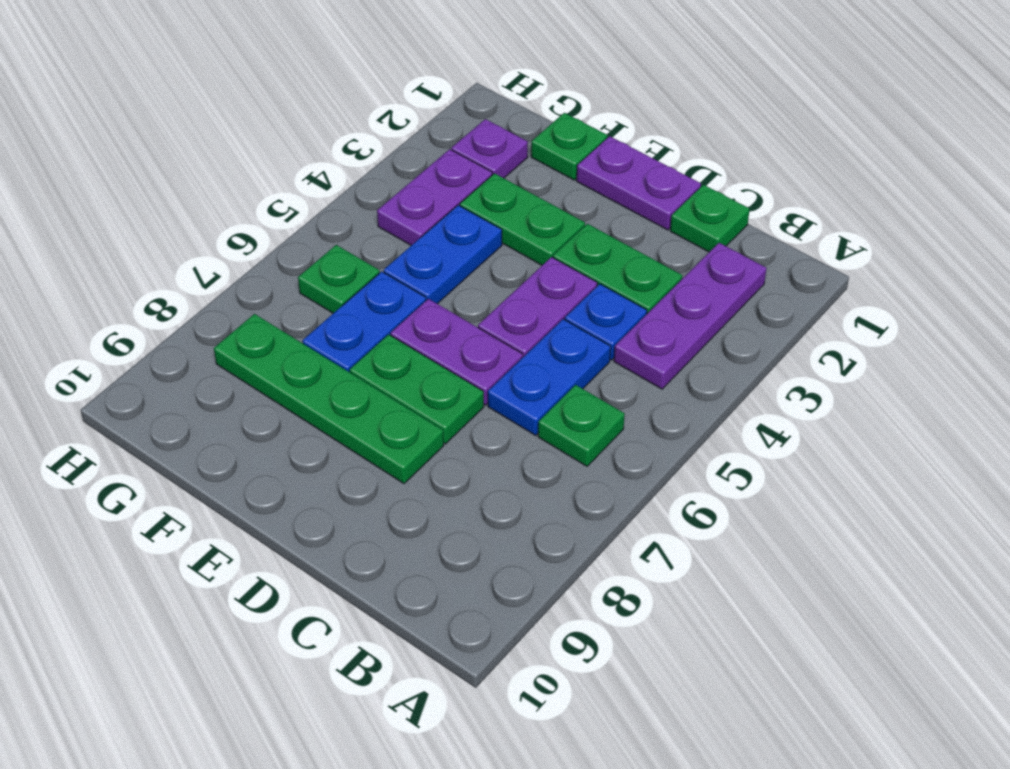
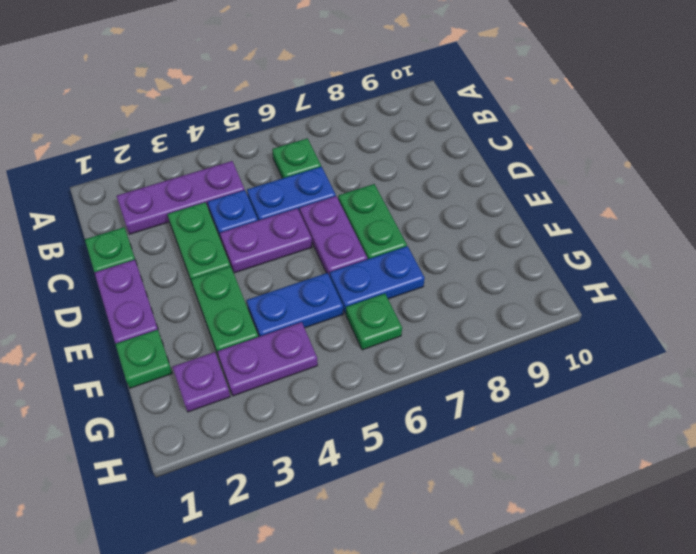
green plate D8:G8 level 1 -> none

